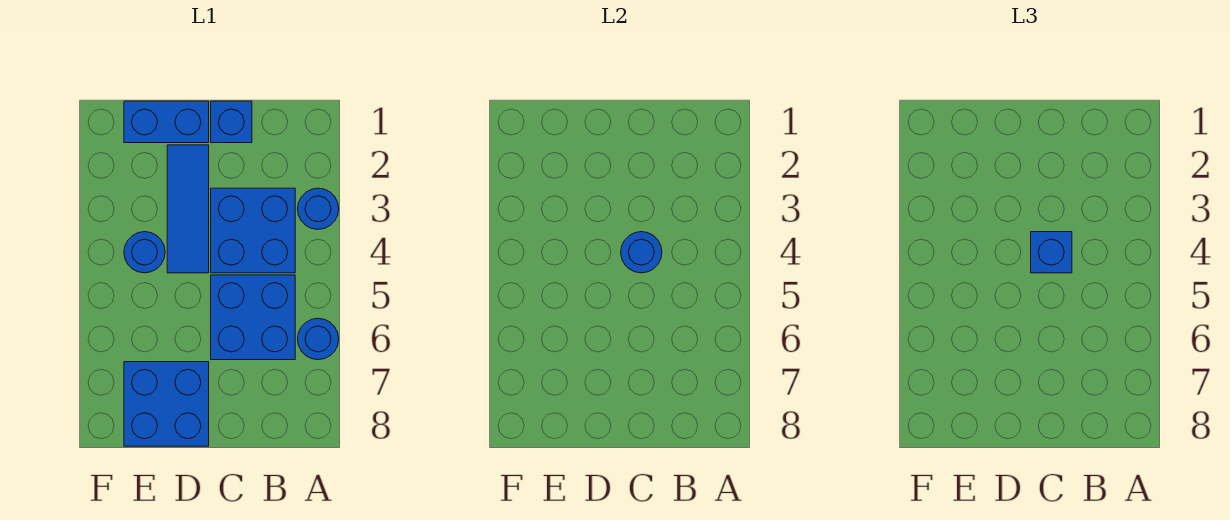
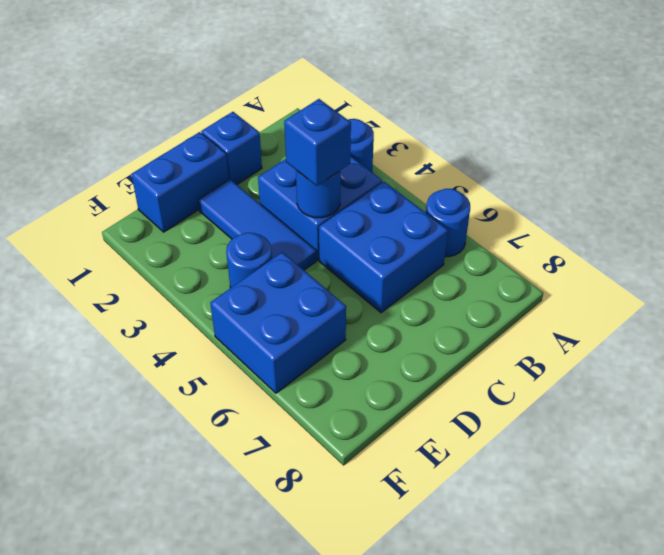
blue brick D7:E8 level 1 -> blue brick E5:F6 level 1

